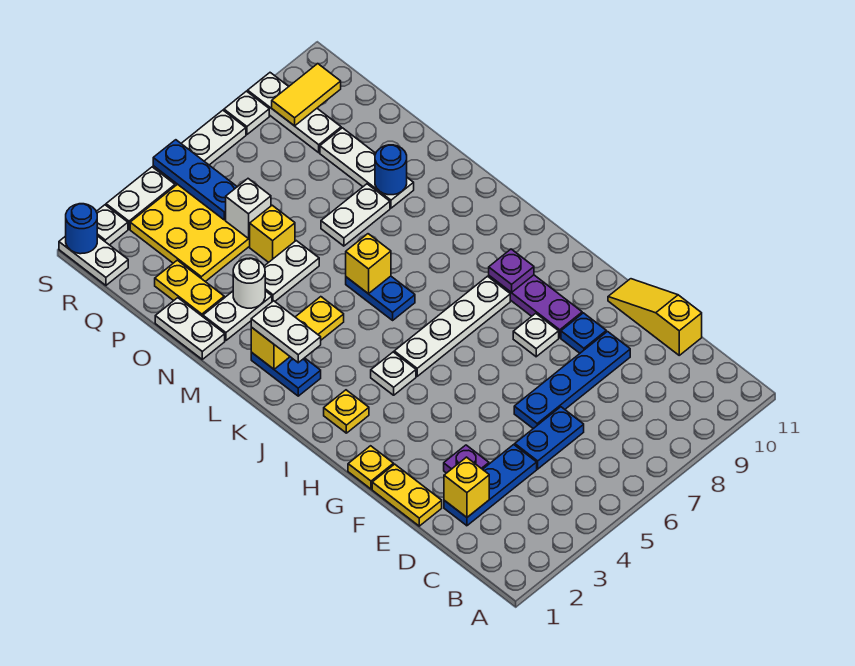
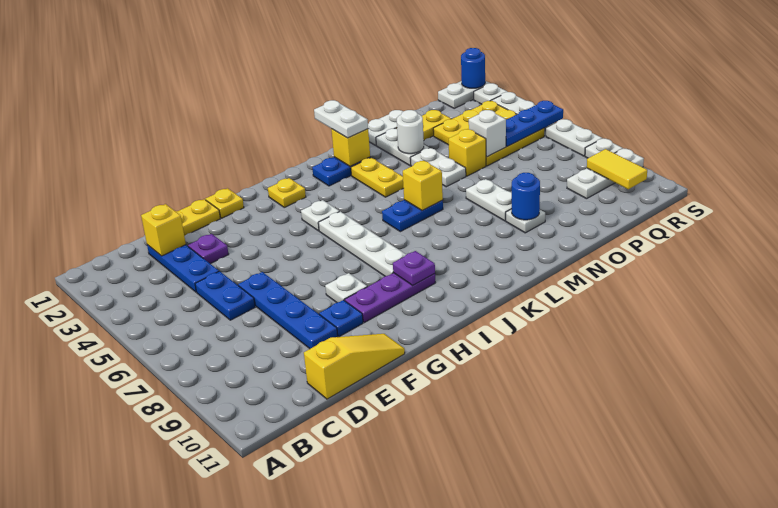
white plate K2:L2 level 3 -> white plate L1:L2 level 3
white plate N9:P9 level 1 -> white plate N9 level 1

